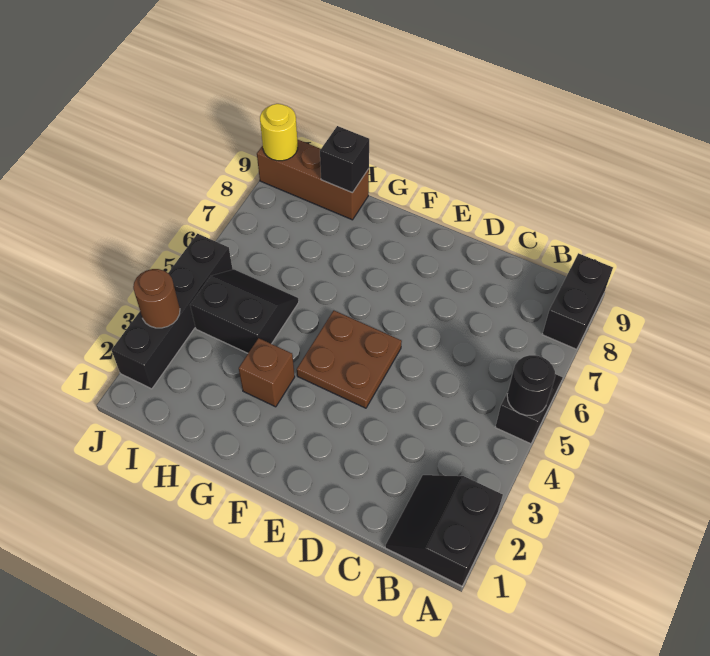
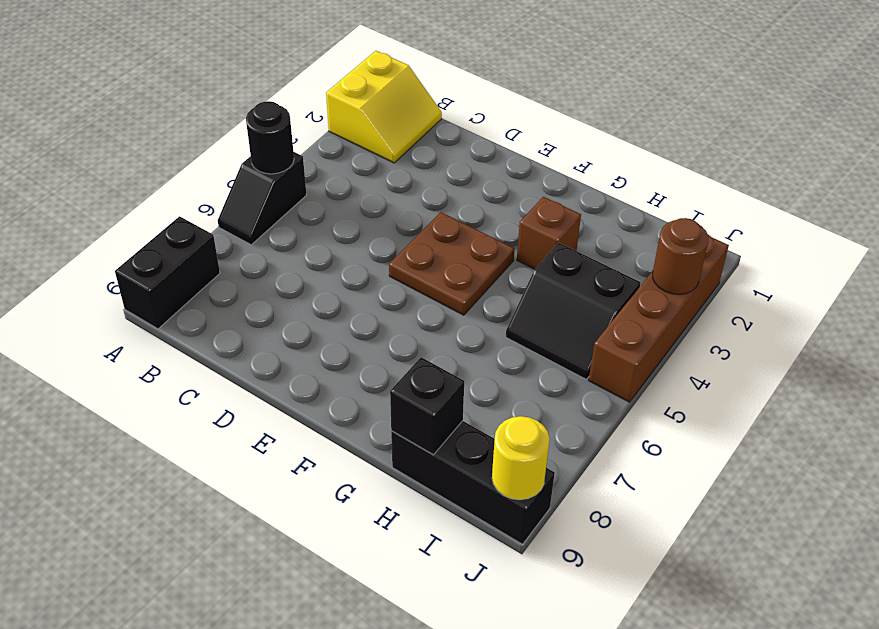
black slope A1:B2 level 1 top A -> yellow slope A1:B2 level 1 top A
brown brick H9:J9 level 1 -> black brick H9:J9 level 1
black brick J2:J5 level 1 -> brown brick J2:J5 level 1

